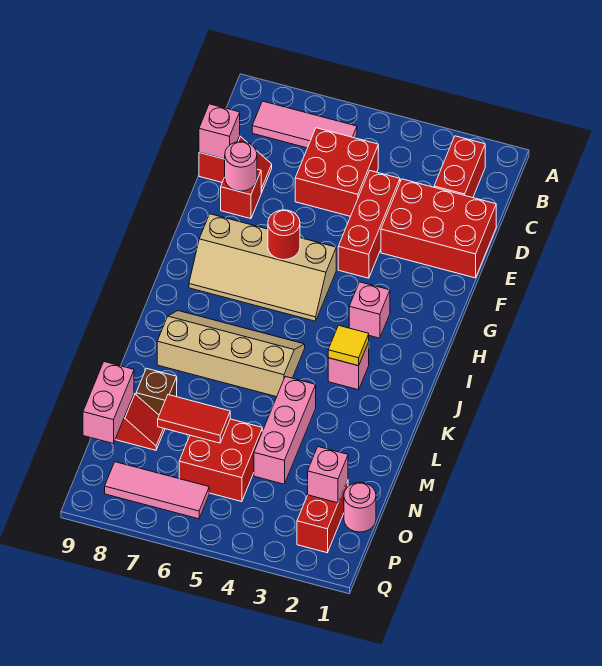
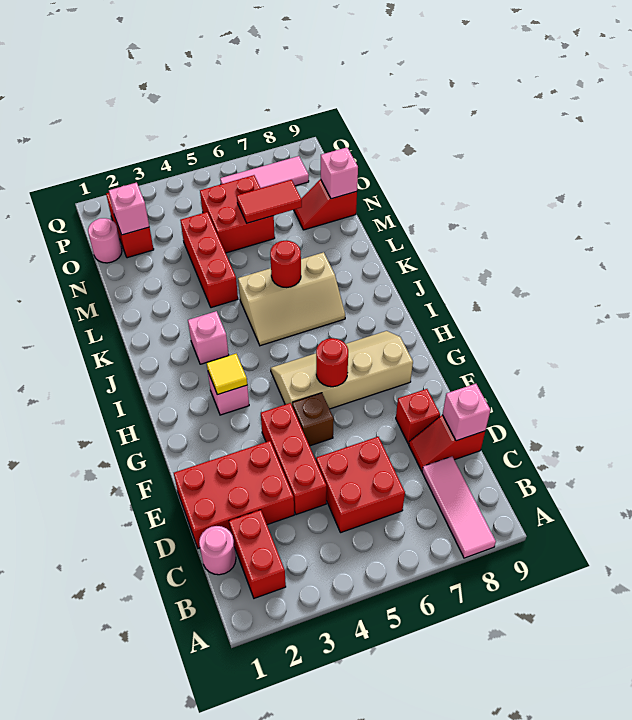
pink tile B6:B8 level 1 -> pink tile A8:C8 level 1
pink round brick E8 level 2 -> pink round brick C1 level 1
yellow tile J3 level 2 -> yellow tile H3 level 2
tan slope J5:K8 level 1 top K -> tan slope J5:K7 level 1 top K
none -> red round brick K6 level 2
pink brick L4:N4 level 1 -> red brick L4:N4 level 1
brown brick M8 level 1 -> brown brick F5 level 1
pink brick N9:O9 level 2 -> pink brick N9 level 2

